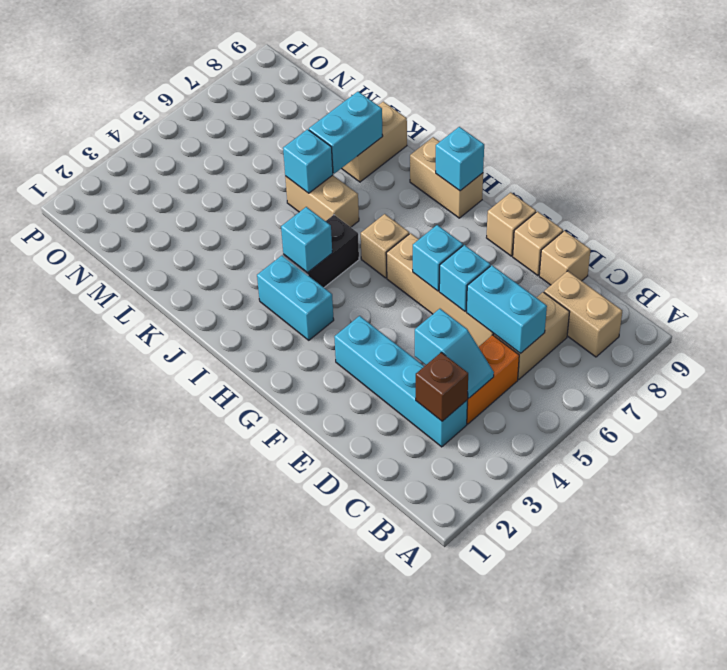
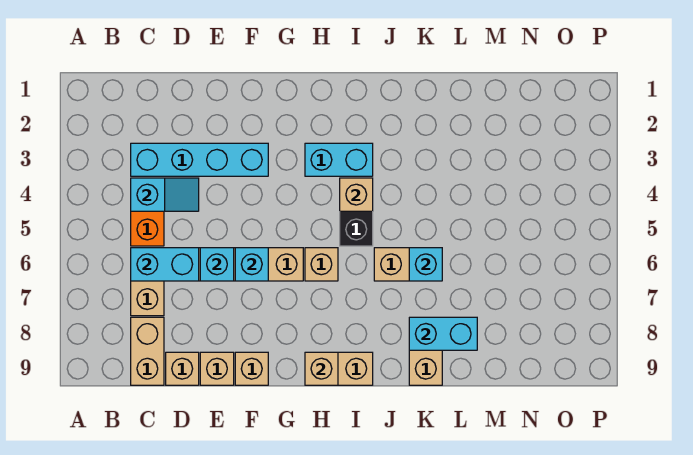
tan brick B8:C8 level 1 -> tan brick C8:C9 level 1
brown brick C3 level 2 -> none
cyan slope C4:D4 level 2 top D -> cyan slope C4:D4 level 2 top C
cyan brick H9 level 2 -> tan brick H9 level 2
cyan brick I4 level 2 -> tan brick I4 level 2
cyan brick K7:K8 level 2 -> cyan brick K8:L8 level 2

